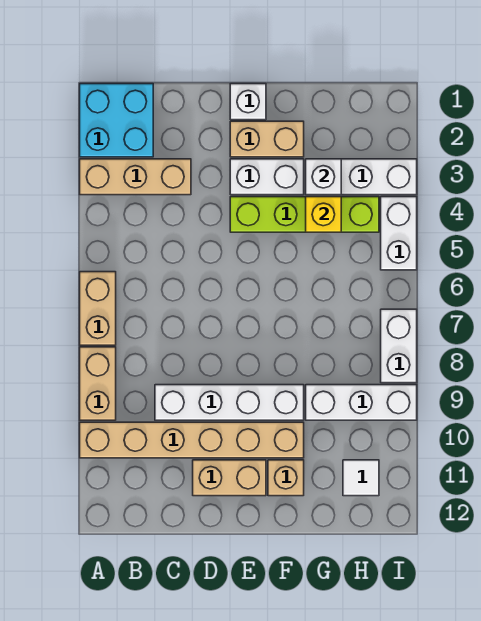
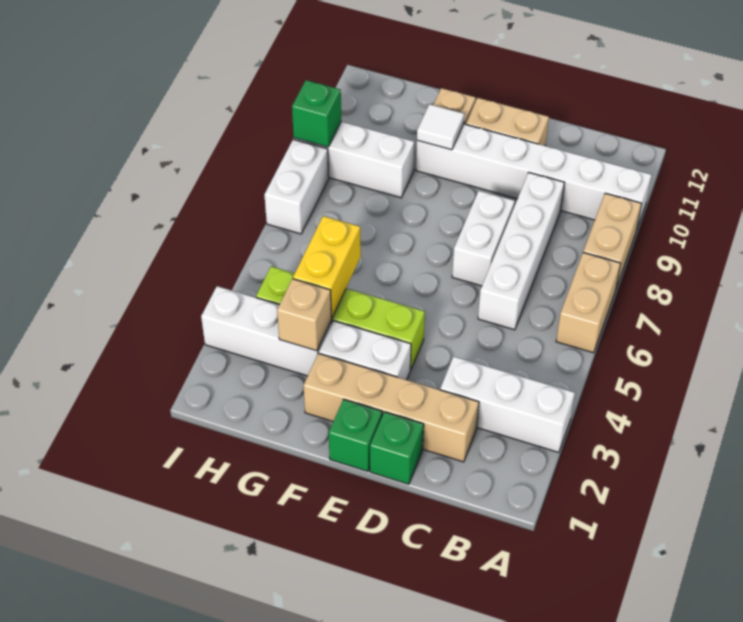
cyan brick A1:B2 level 1 -> none
tan brick A3:C3 level 1 -> white brick A3:C3 level 1
tan brick A10:F10 level 1 -> white brick A10:F10 level 1
white brick C9:F9 level 1 -> white brick C6:C9 level 1
none -> green brick D1 level 1
white brick E1 level 1 -> green brick E1 level 1
tan brick E2:F2 level 1 -> tan brick C2:F2 level 1
white brick G3 level 2 -> tan brick G3 level 2
yellow brick G4 level 2 -> yellow brick G4:G5 level 2
white tile H11 level 1 -> white tile F10 level 2
white brick I4:I5 level 1 -> white brick D7:D8 level 1
none -> green brick I9 level 2

